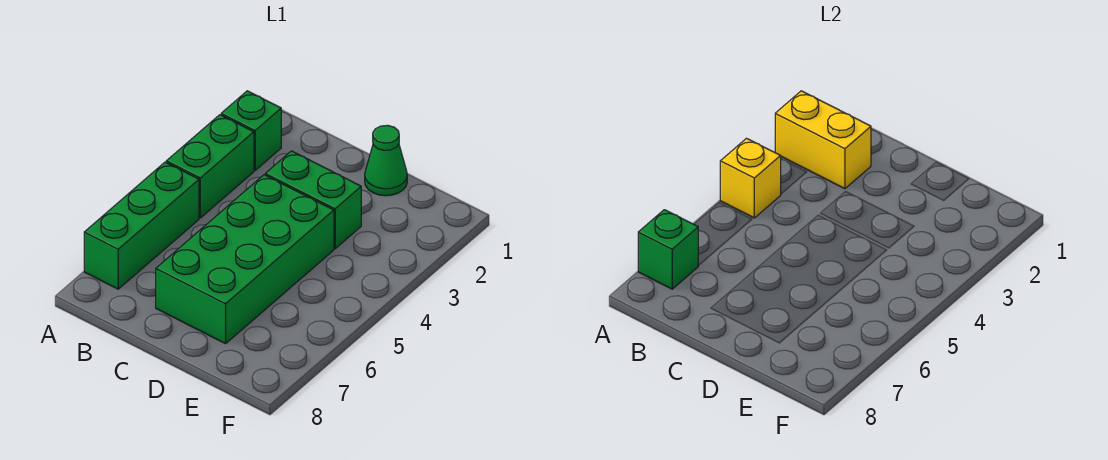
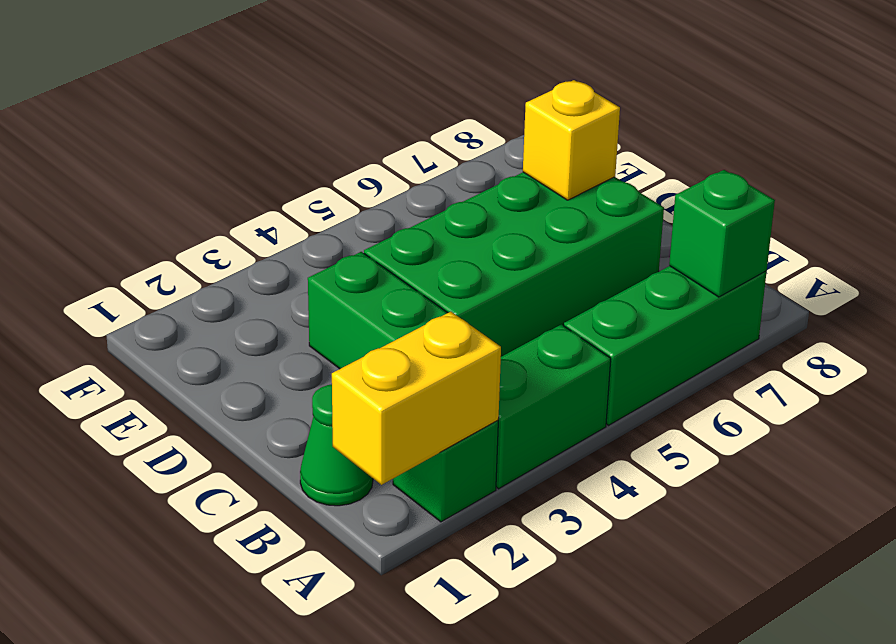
yellow brick A2:B2 level 2 -> yellow brick A1:A2 level 2
yellow brick A4 level 2 -> yellow brick D7 level 2
green cone D1 level 1 -> green cone B1 level 1

